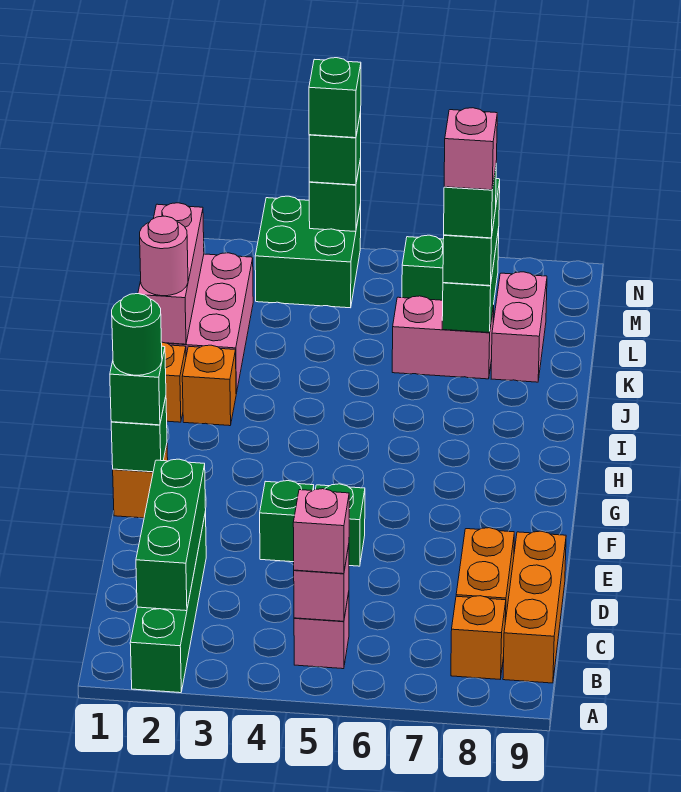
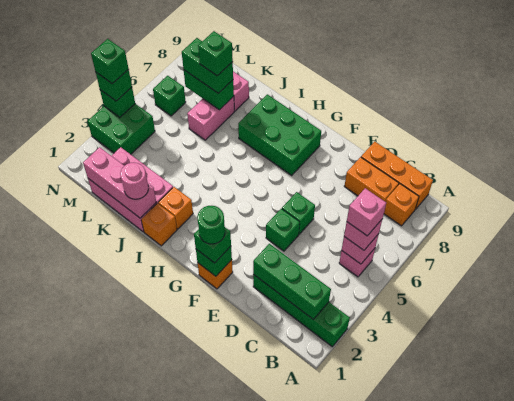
none -> green brick G7:I8 level 1
pink brick K7 level 5 -> pink brick B5 level 4

